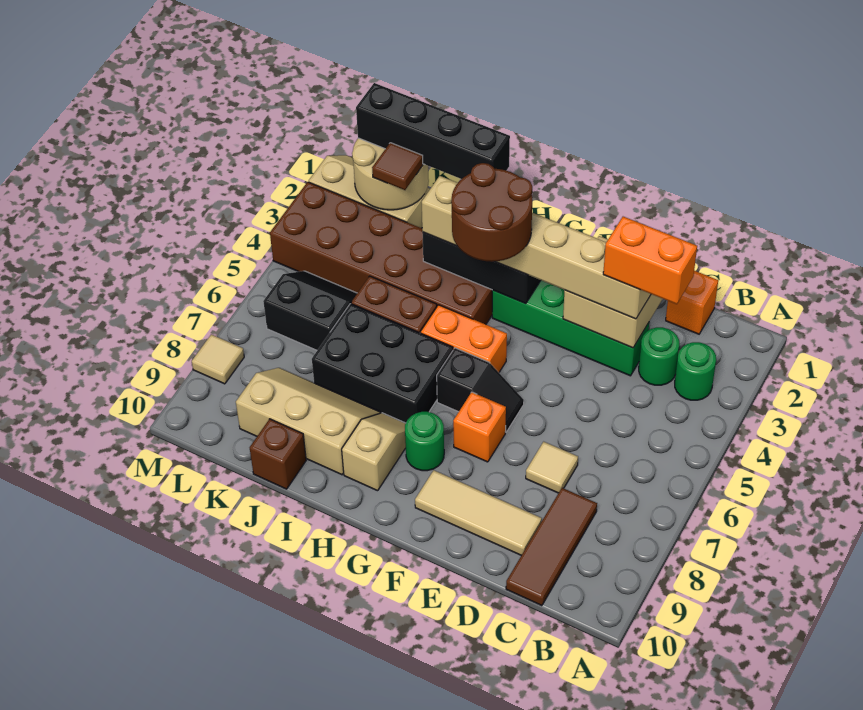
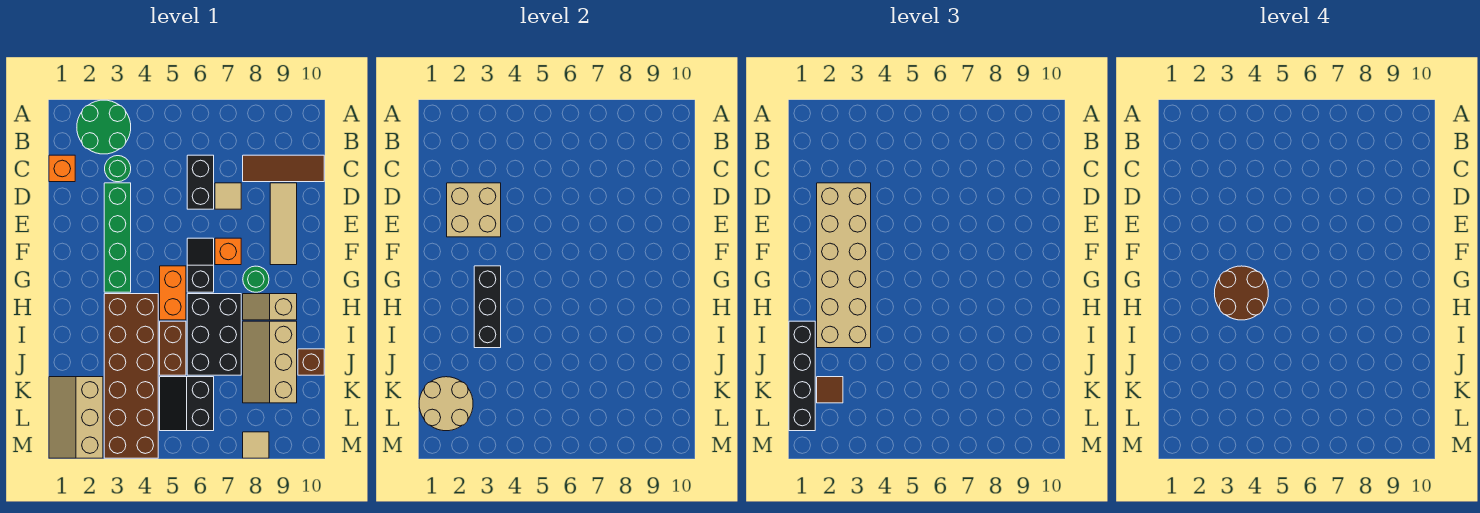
green round brick B3 level 1 -> green round brick A2:B3 level 1
orange brick C3:D3 level 4 -> none
none -> black brick C6:D6 level 1
tan brick D3:I3 level 3 -> tan brick D2:I3 level 3

